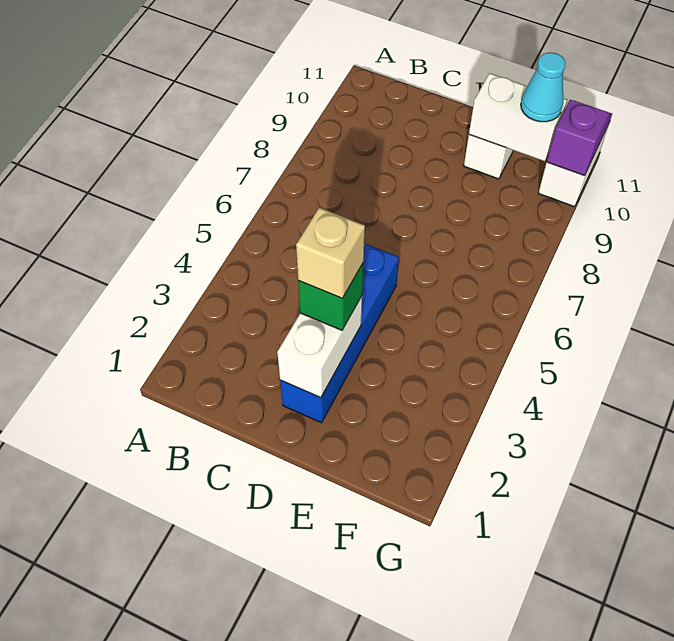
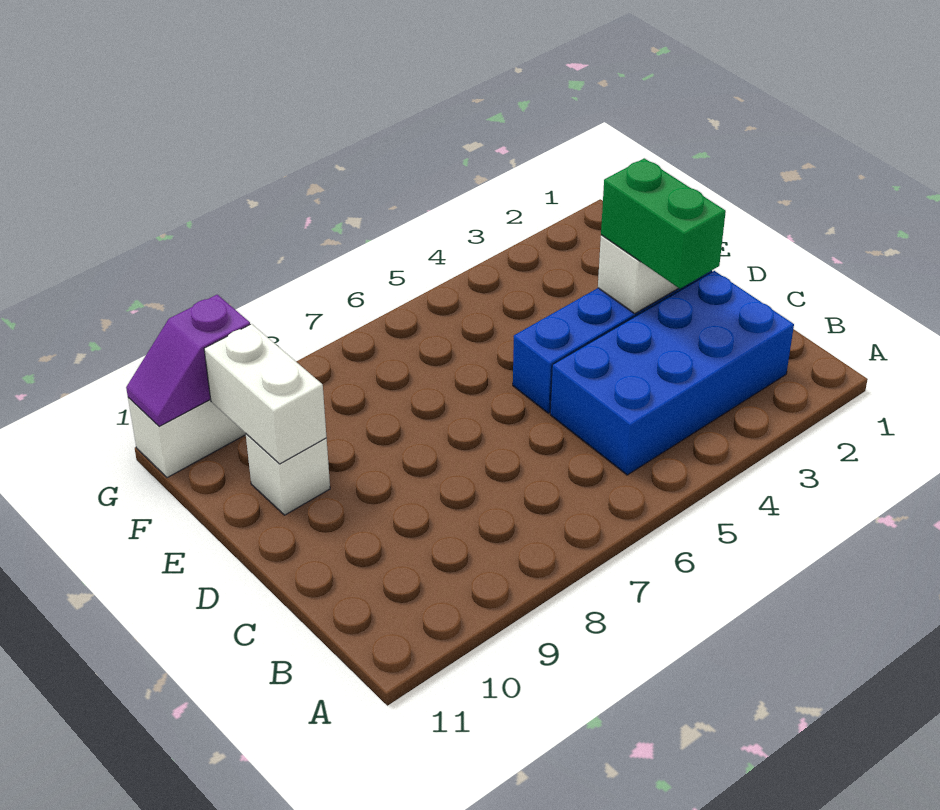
none -> blue brick B2:C5 level 1
green brick D3 level 3 -> green brick C3:D3 level 3
tan brick D3 level 4 -> none
cyan cone F10 level 3 -> none

